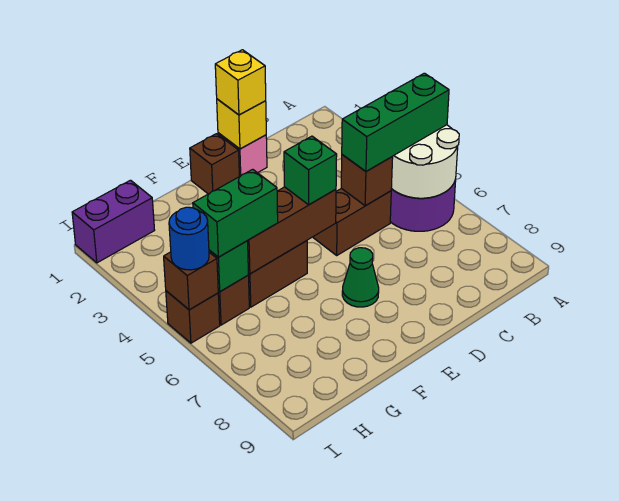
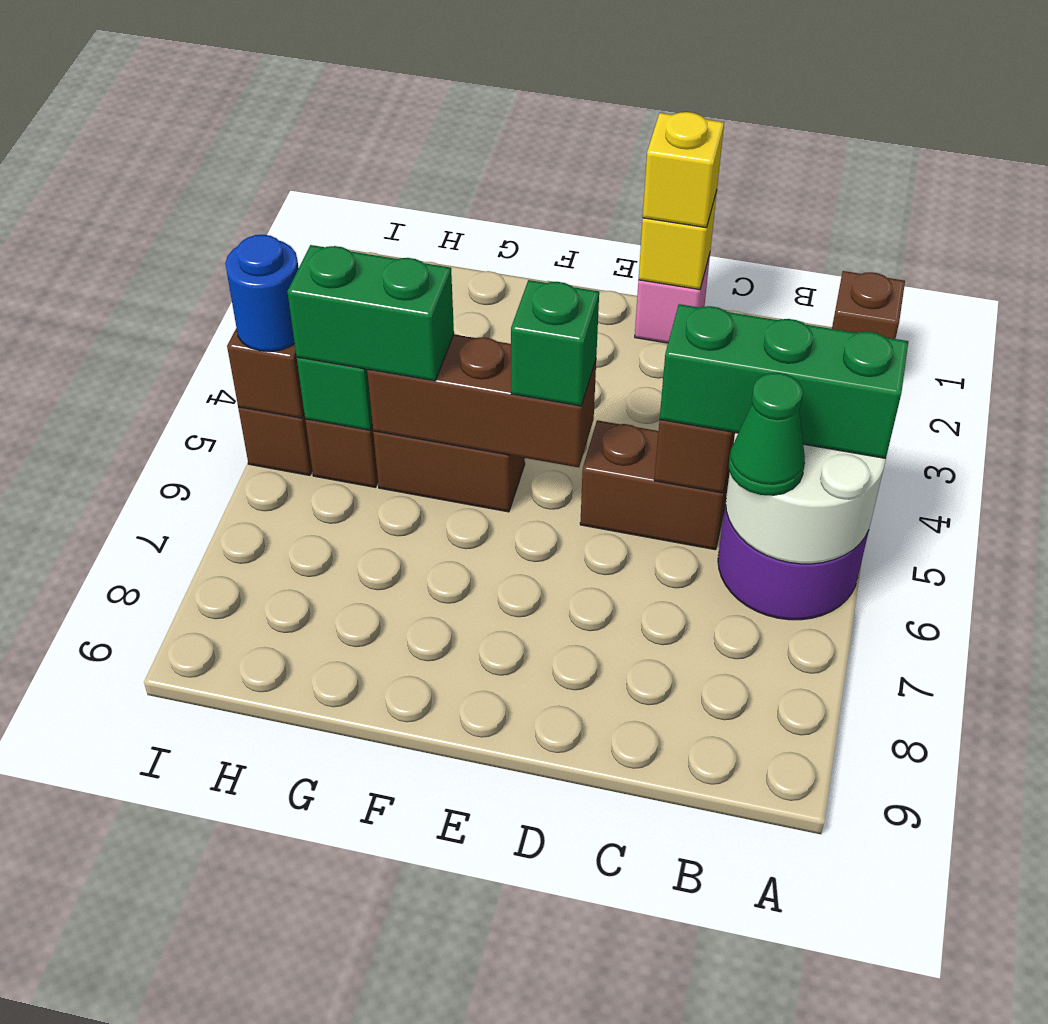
brown brick E1 level 1 -> brown brick A1 level 1
green cone E7 level 1 -> green cone B6 level 3
purple brick H1:I1 level 1 -> none

